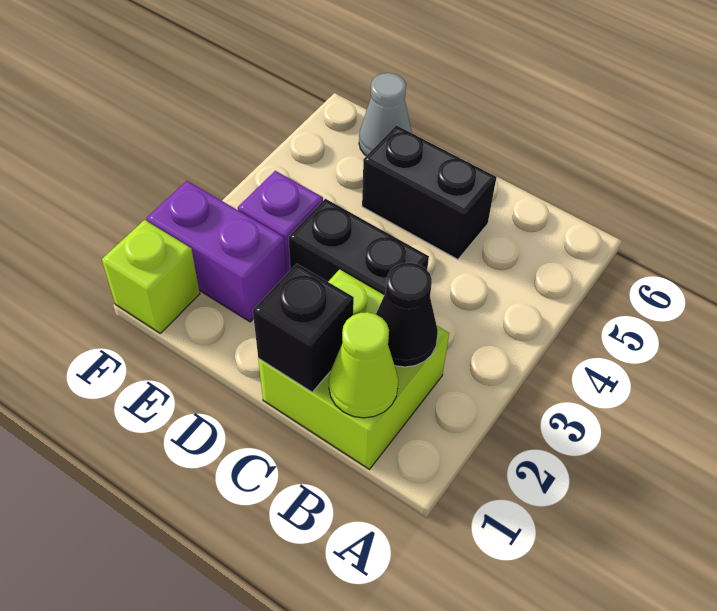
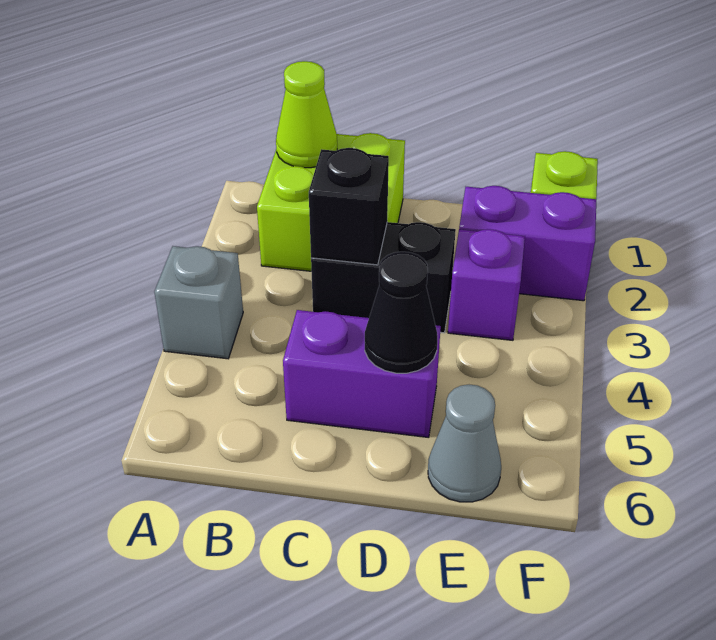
none -> grey brick A4 level 1
black cone B2 level 2 -> black cone D5 level 2
black brick C1 level 2 -> black brick C3 level 2
black brick C5:D5 level 1 -> purple brick C5:D5 level 1

